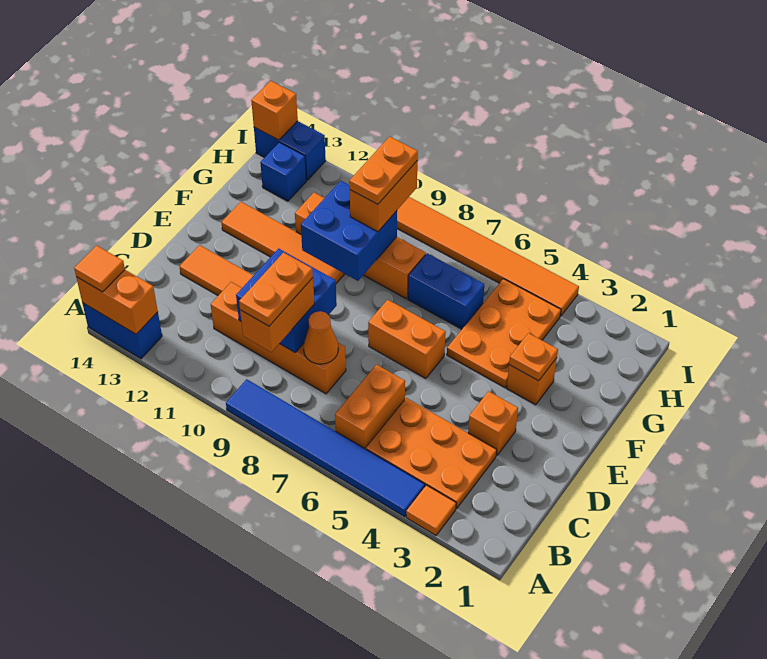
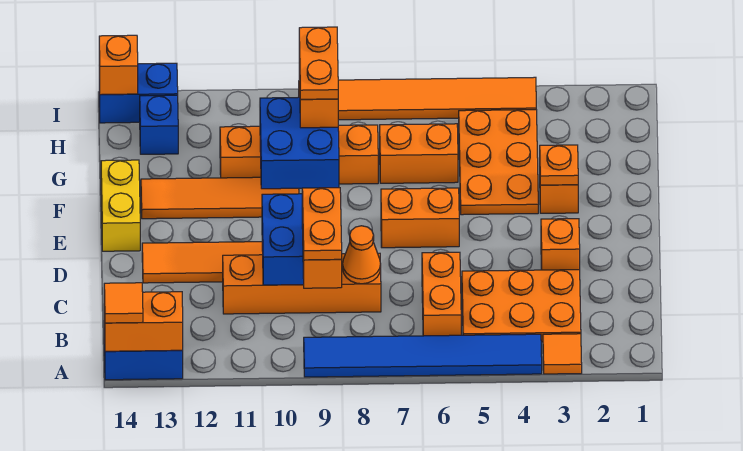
none -> yellow brick E14:F14 level 1
blue brick G6:G7 level 1 -> orange brick G6:G7 level 1

